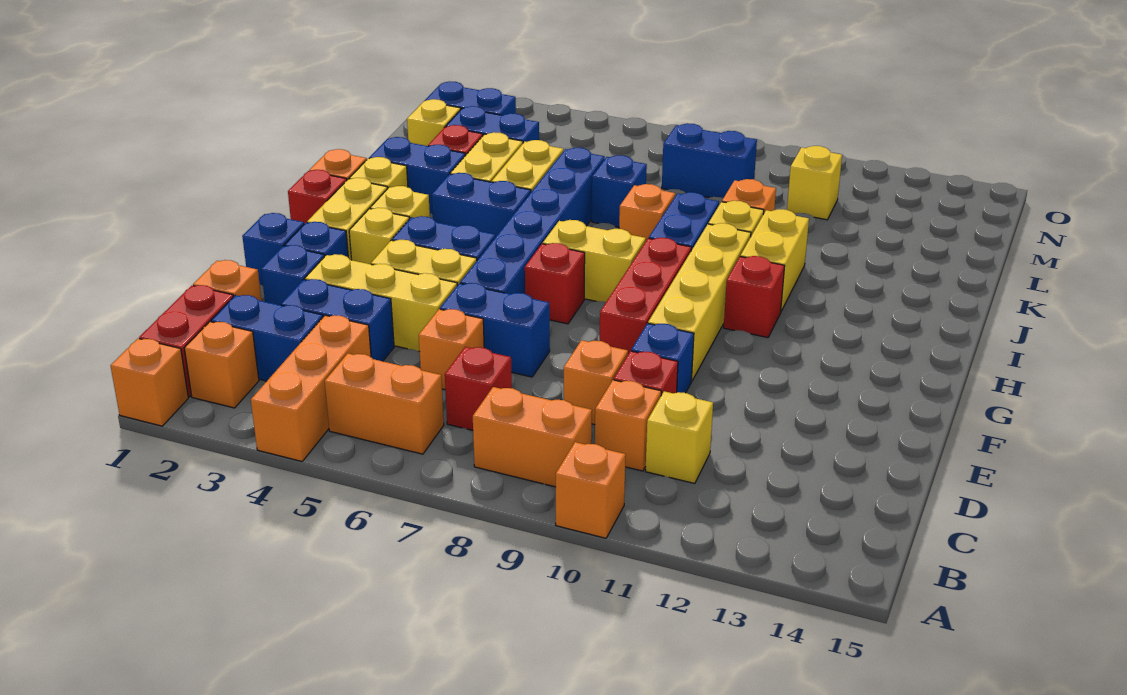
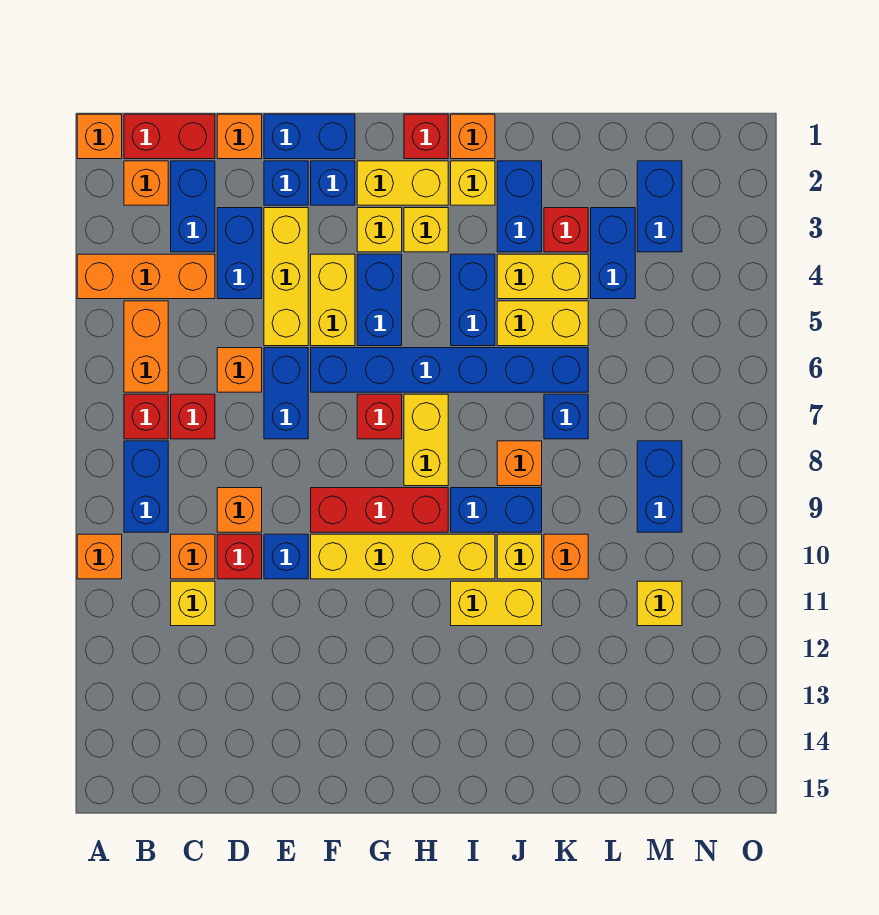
orange brick B8:B9 level 1 -> blue brick B8:B9 level 1
blue brick F1 level 1 -> blue brick E1:F1 level 1
red brick H11 level 1 -> red brick B7 level 1
yellow brick L2 level 1 -> none

